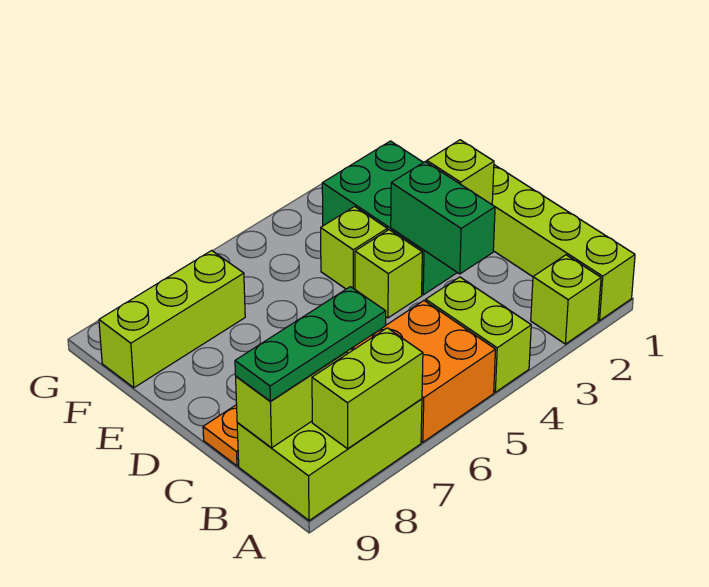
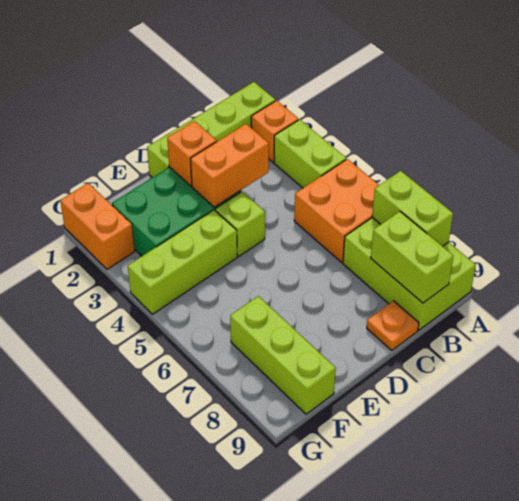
lime brick A2 level 1 -> orange brick A2 level 1
lime brick A4:B4 level 1 -> lime brick A3:A4 level 1
green plate B7:B9 level 3 -> none
green brick C3:D3 level 2 -> orange brick C3:D3 level 2
lime brick D2 level 2 -> orange brick D2 level 2
lime brick E4 level 1 -> lime brick E4:G4 level 1
none -> orange brick G1:G2 level 1

